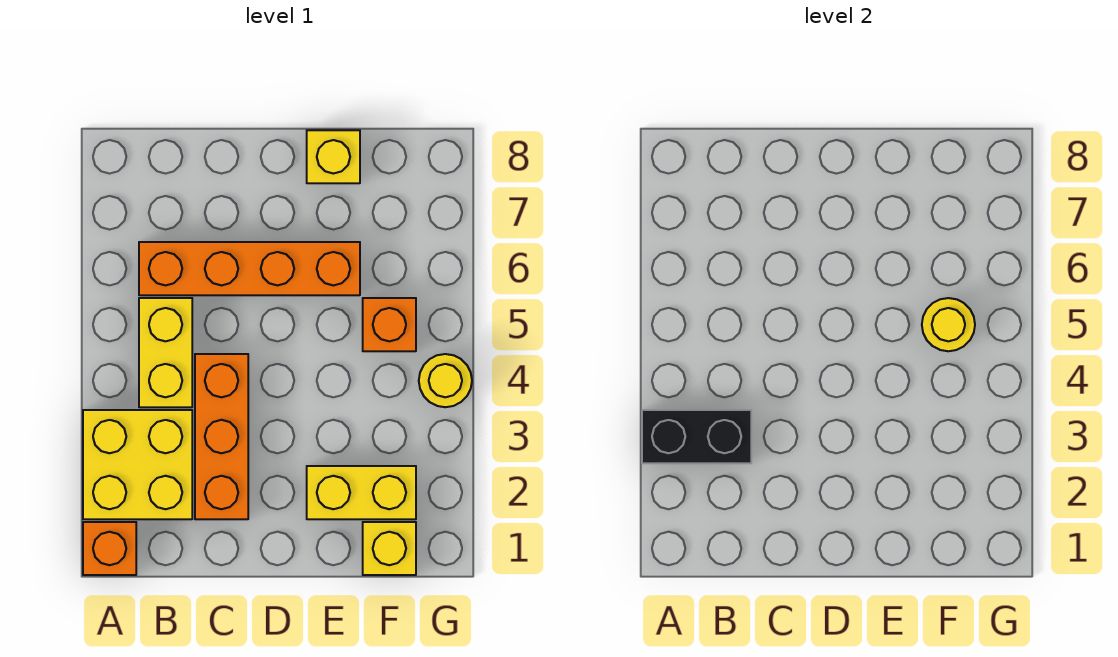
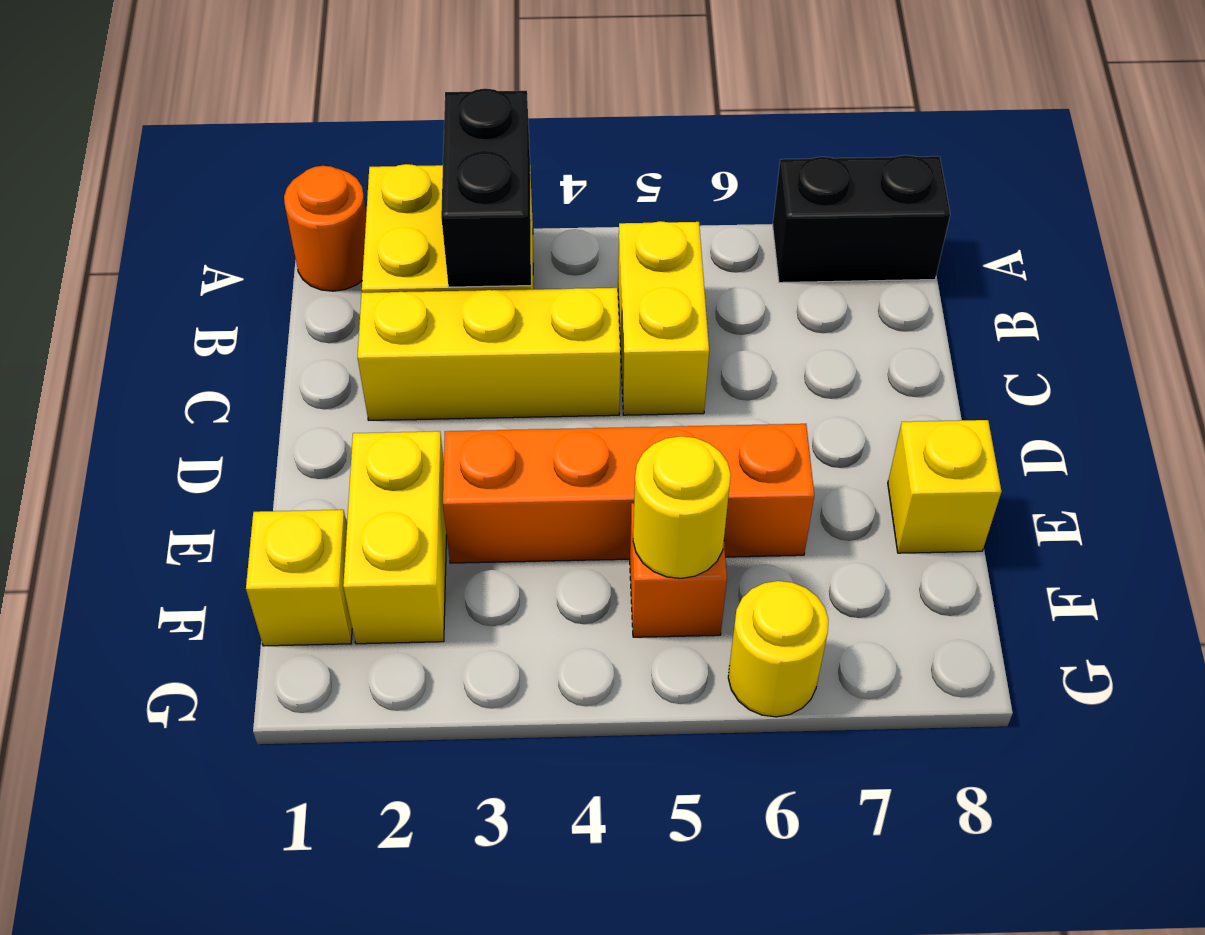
orange brick A1 level 1 -> orange round brick A1 level 1
none -> black brick A7:A8 level 1
yellow brick B4:B5 level 1 -> yellow brick B5:C5 level 1
orange brick B6:E6 level 1 -> orange brick E3:E6 level 1
orange brick C2:C4 level 1 -> yellow brick C2:C4 level 1
yellow round brick G4 level 1 -> yellow round brick G6 level 1

